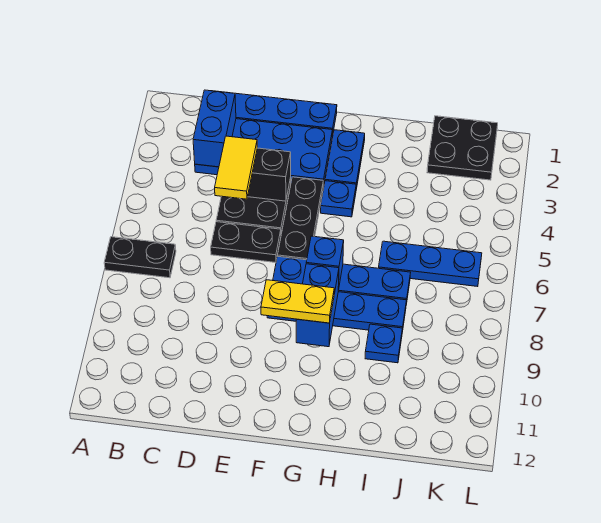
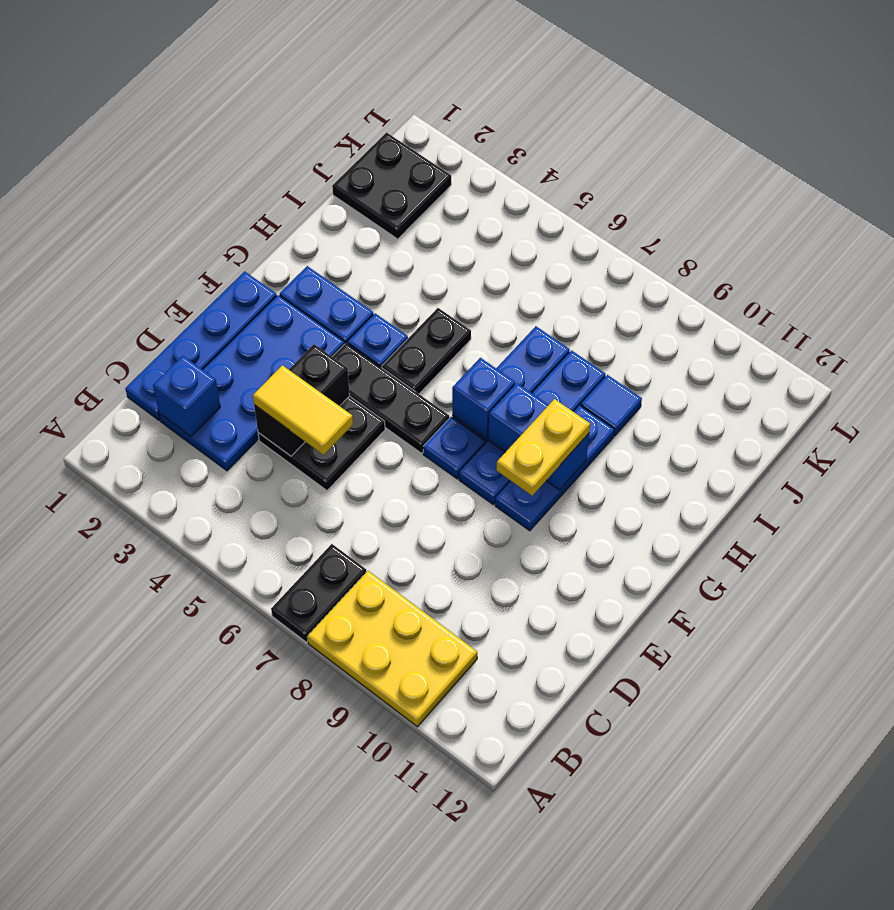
none -> yellow plate A8:B10 level 1
blue brick C2:C3 level 2 -> blue brick C2 level 2
black plate D6:E6 level 1 -> black plate G5:H5 level 1
blue plate I6:K6 level 1 -> blue plate F9:H9 level 1
blue plate I9 level 1 -> blue tile I9 level 1

